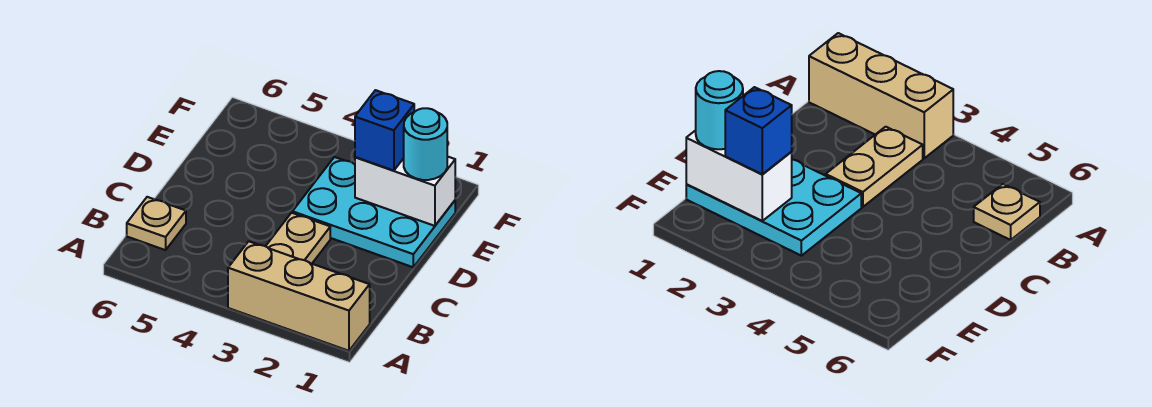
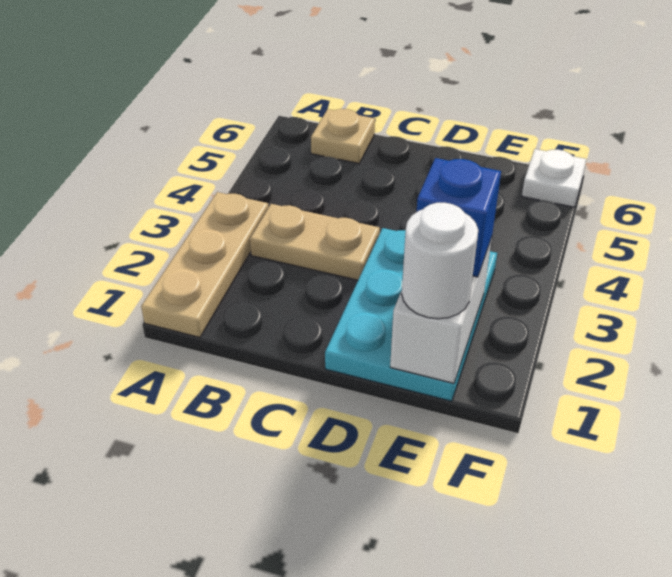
tan brick A1:A3 level 1 -> tan plate A1:A3 level 1
cyan round brick E1 level 3 -> white round brick E1 level 3
none -> white plate F6 level 1

